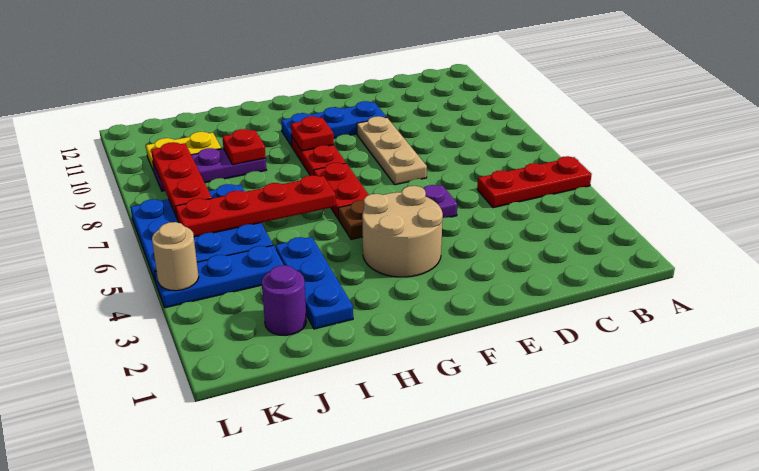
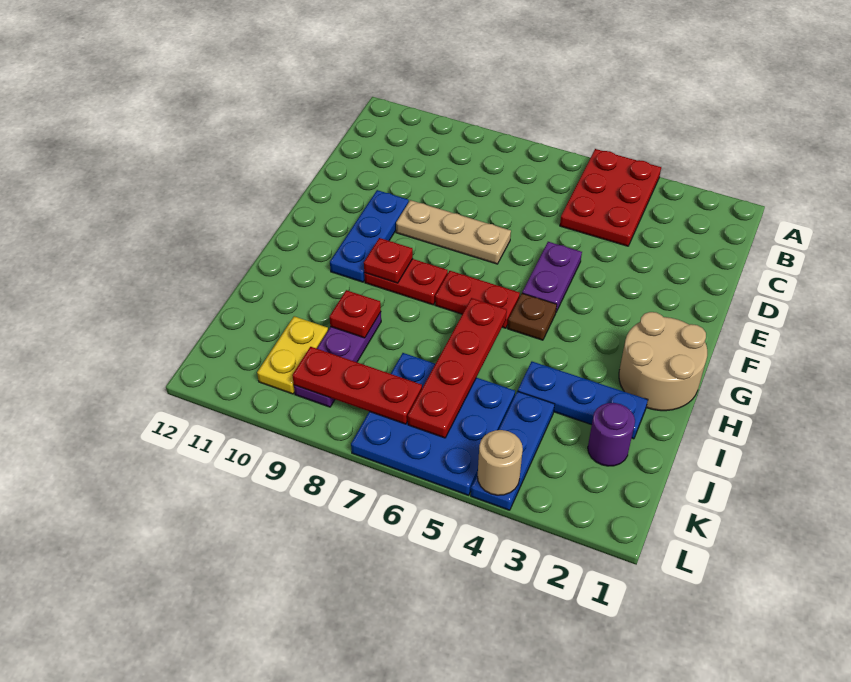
red plate A5:C5 level 1 -> red plate A4:C5 level 1
tan round brick F3:G4 level 1 -> tan round brick G1:H2 level 1

